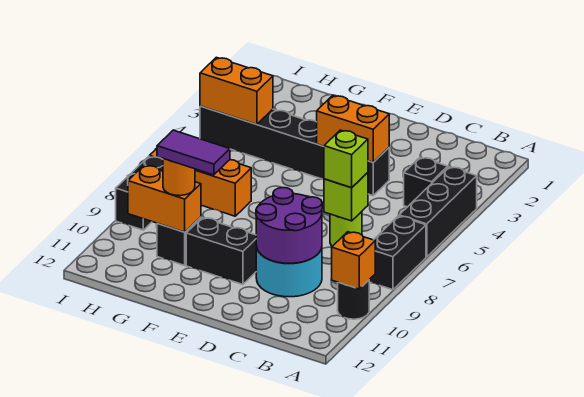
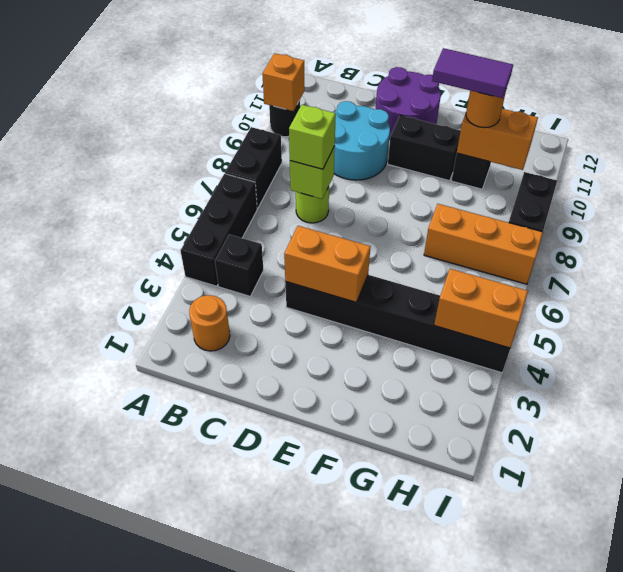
none -> orange round brick B2 level 1
purple round brick C9:D10 level 2 -> purple round brick D11:E12 level 1

